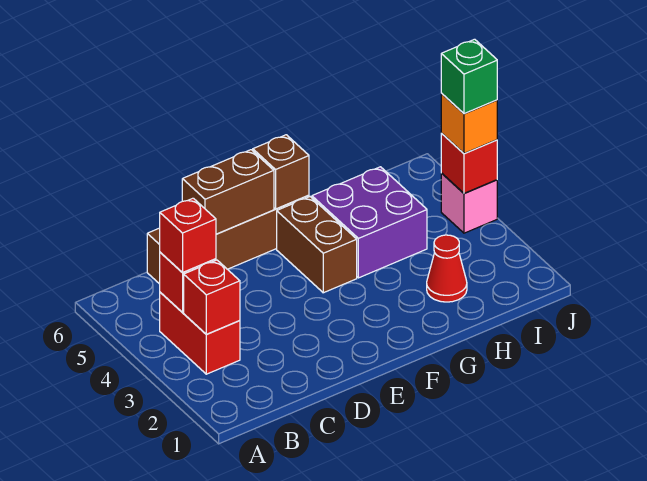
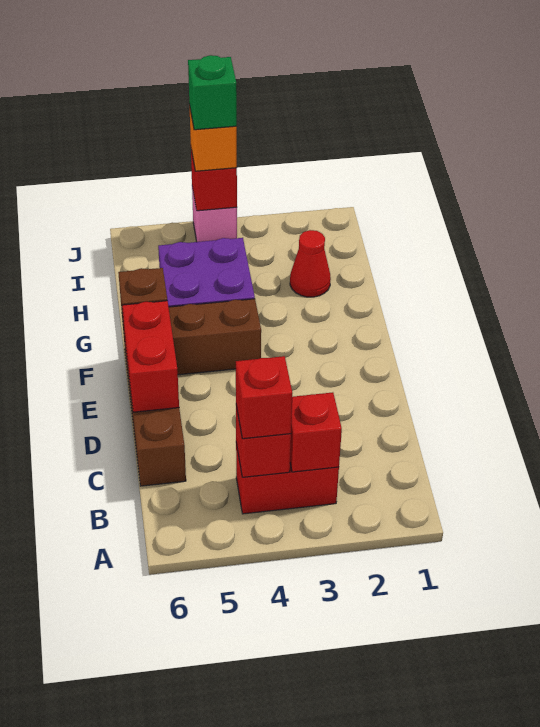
brown brick D6:E6 level 2 -> red brick D6:E6 level 2

